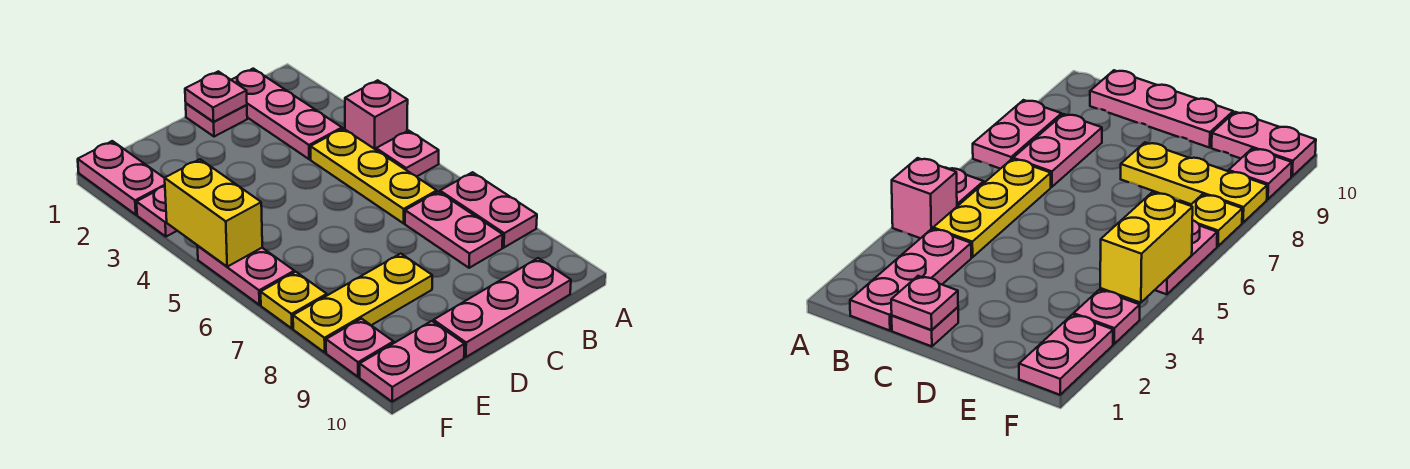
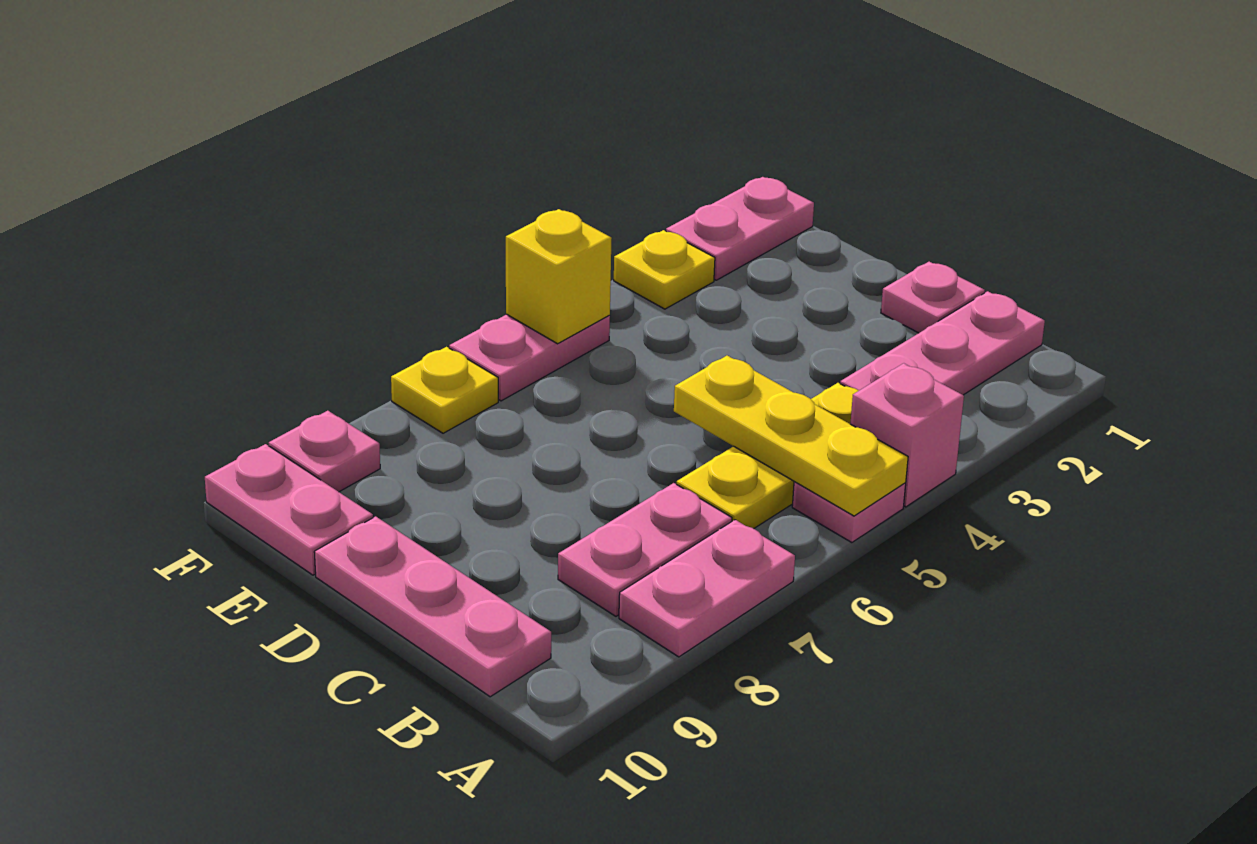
pink plate C1 level 2 -> none
yellow plate D8:F8 level 1 -> yellow plate A5:C5 level 2
pink plate F3 level 1 -> yellow plate F3 level 1
yellow brick F4:F5 level 2 -> yellow brick F5 level 2

